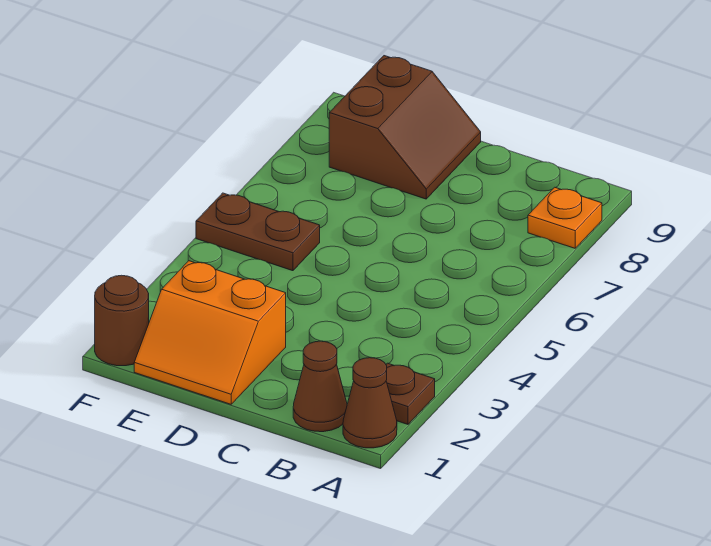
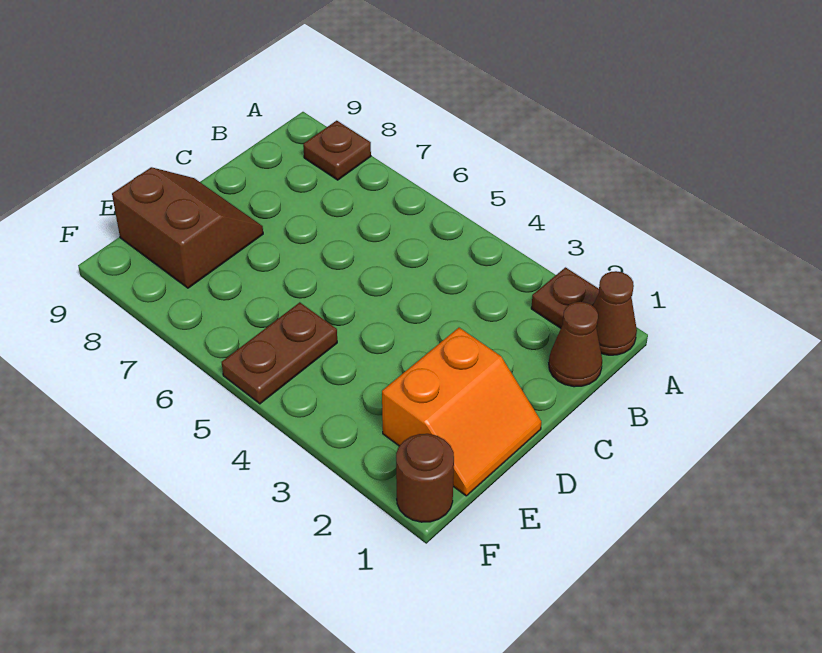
orange plate A8 level 1 -> brown plate A8 level 1

